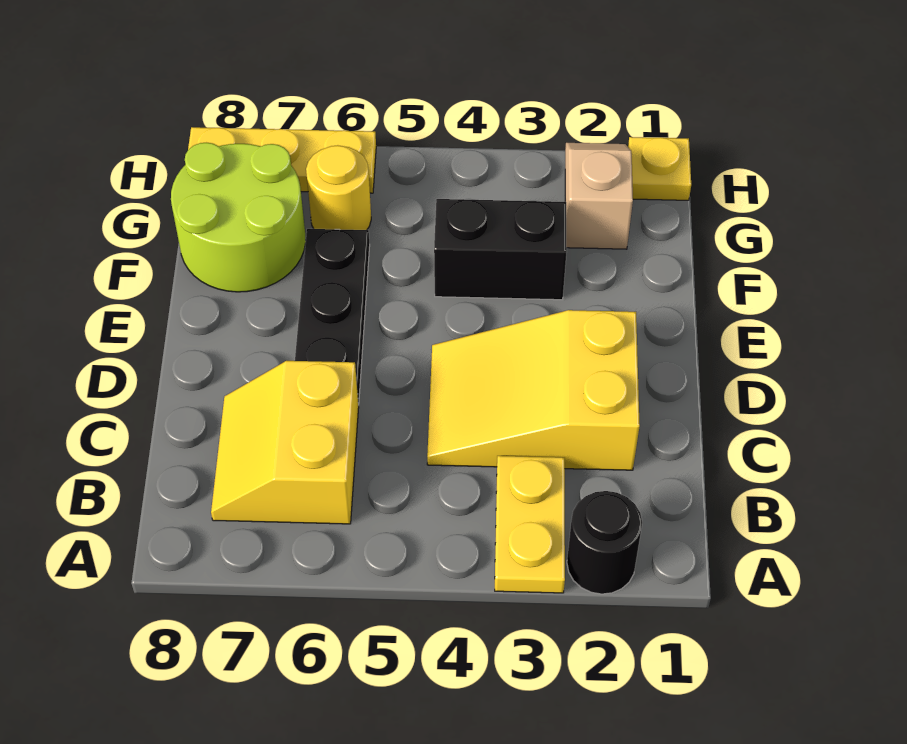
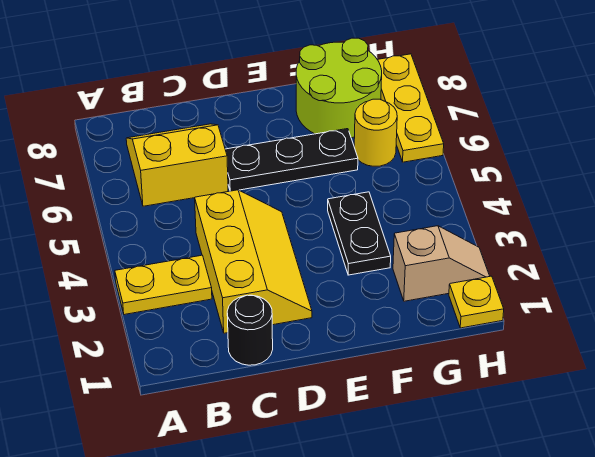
black round brick A2 level 1 -> black round brick C1 level 1
yellow slope C2:D4 level 1 top 2 -> yellow slope C2:D4 level 1 top C
black brick F3:F4 level 1 -> black plate F3:F4 level 1

